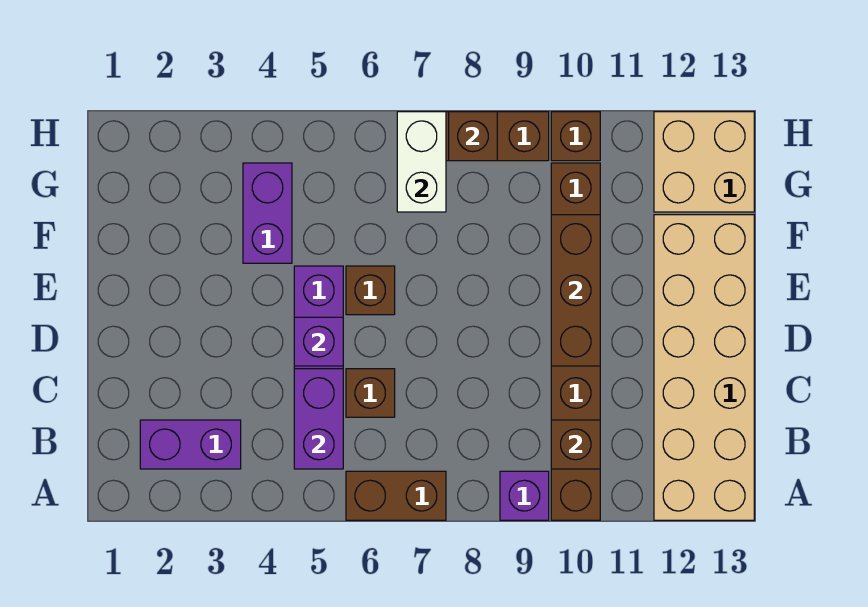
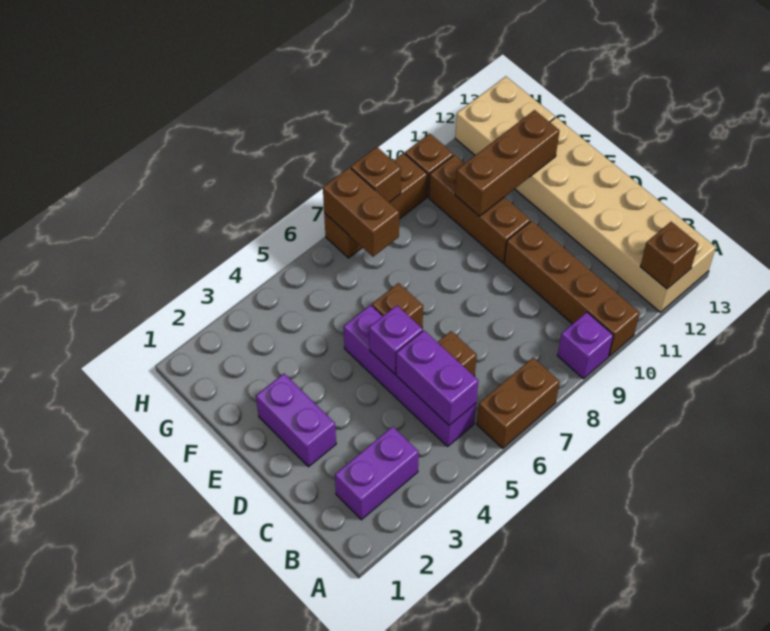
brown brick B10 level 2 -> brown brick A12 level 2
brown brick D10:F10 level 2 -> brown brick F10:F12 level 2
purple brick F4:G4 level 1 -> purple brick D2:E2 level 1
white brick G7:H7 level 2 -> brown brick G7:H7 level 2

